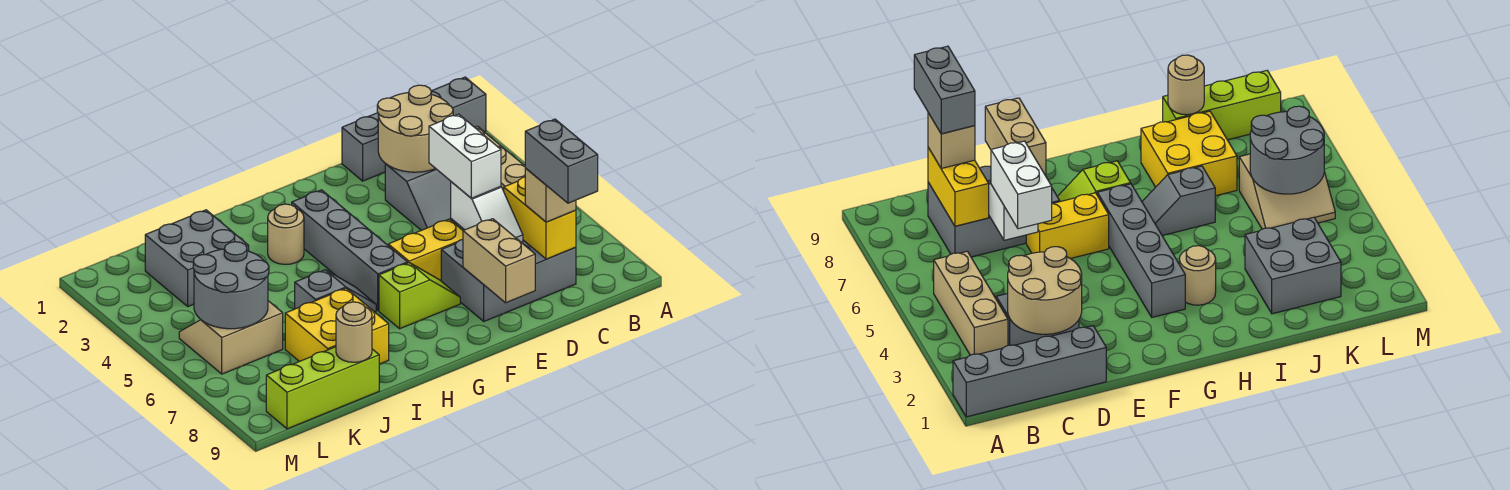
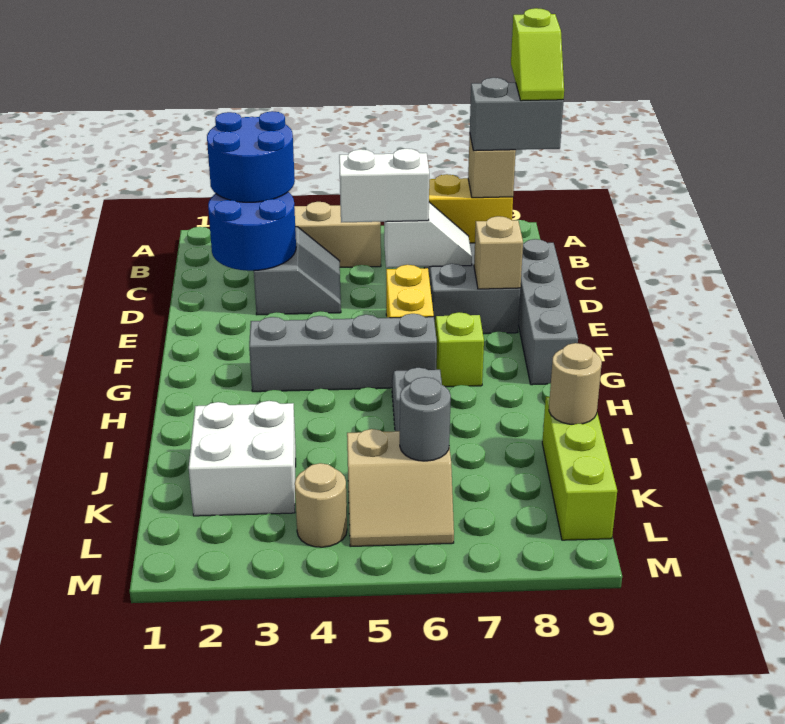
grey brick A1:D1 level 1 -> grey brick D9:G9 level 1
none -> blue round brick B2:C3 level 3
none -> lime slope B9:C9 level 5 top B
tan round brick C2:D3 level 2 -> blue round brick C2:D3 level 2
tan brick E8:E9 level 2 -> tan brick E8 level 2
tan round brick H3 level 1 -> tan round brick L4 level 1
yellow brick I7:J8 level 1 -> none
grey brick J2:K3 level 1 -> white brick J2:K3 level 1
tan slope K5:L6 level 1 top 6 -> tan slope K5:L6 level 1 top K
grey round brick K5:L6 level 2 -> grey round brick K6 level 2

